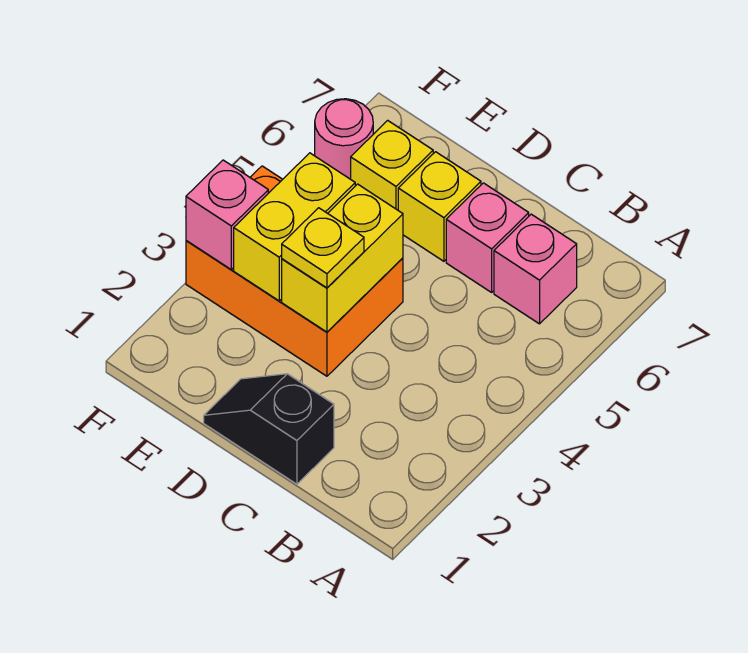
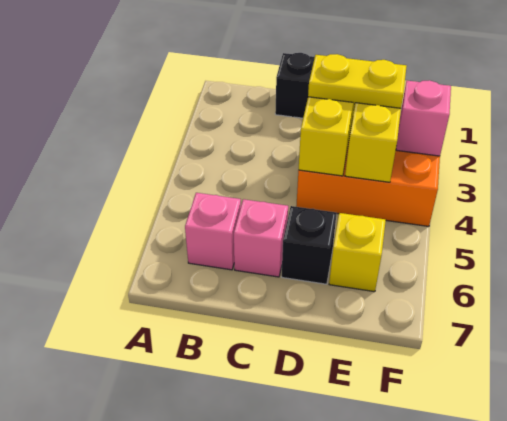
yellow plate D3 level 3 -> yellow plate D3:E3 level 3
yellow brick D6 level 1 -> black brick D6 level 1
pink round brick F6 level 1 -> none

